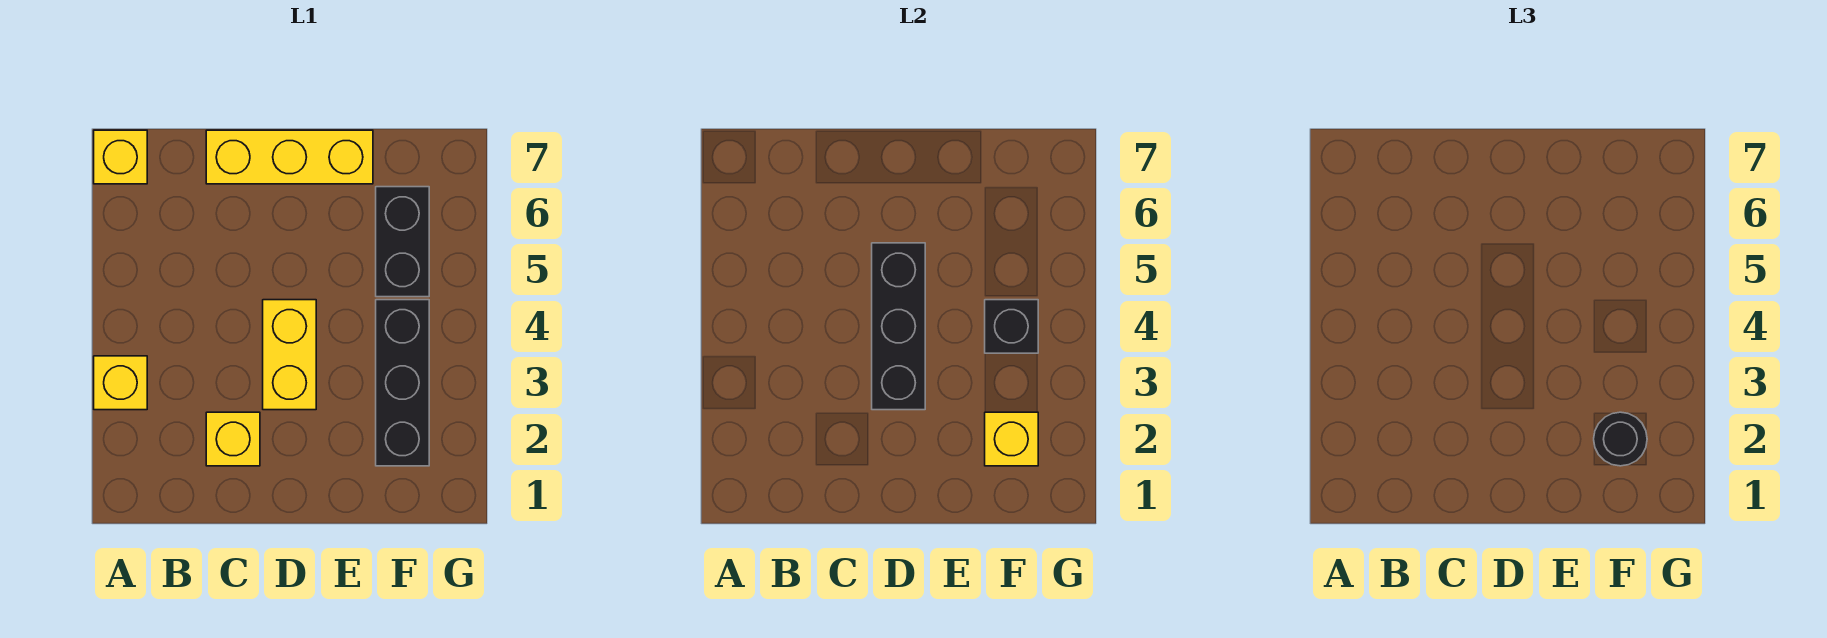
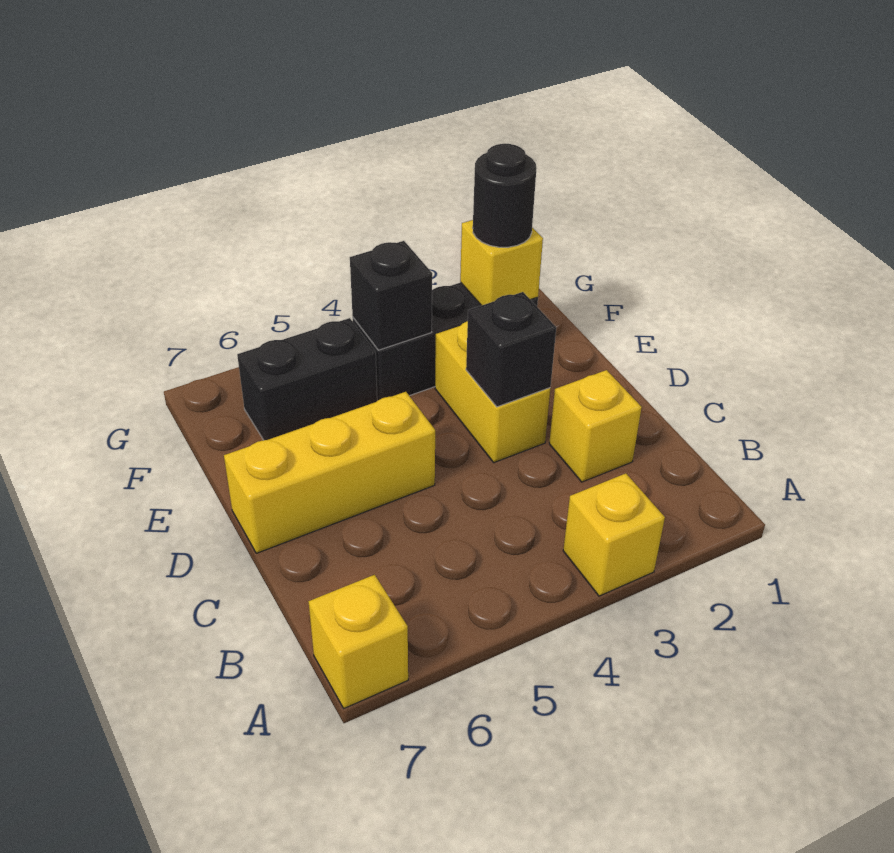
yellow brick C7:E7 level 1 -> yellow brick D5:D7 level 1
yellow brick D3:D4 level 1 -> yellow brick D3:E3 level 1
black brick D3:D5 level 2 -> black brick D3 level 2

